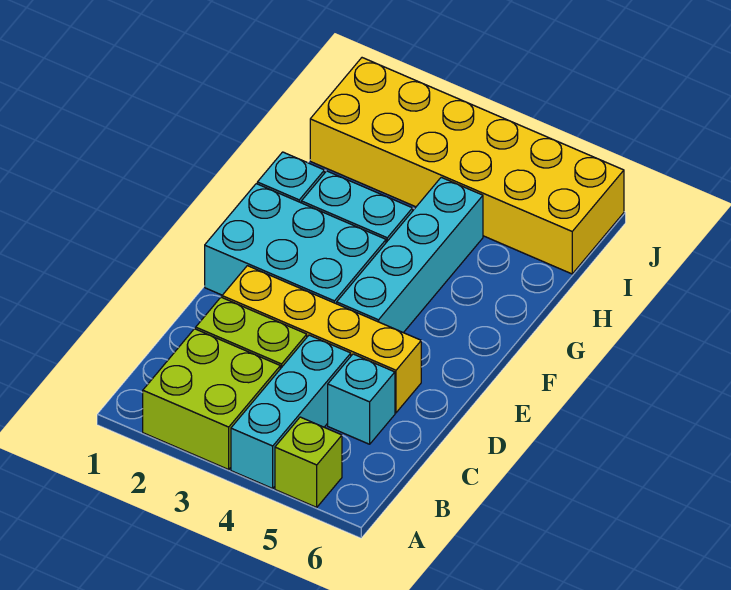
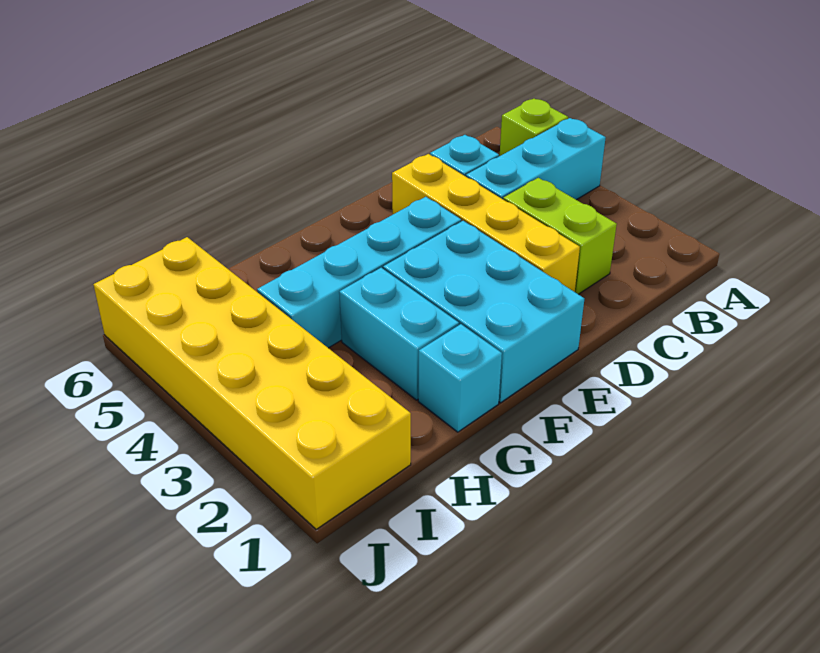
lime brick A2:B3 level 1 -> none

